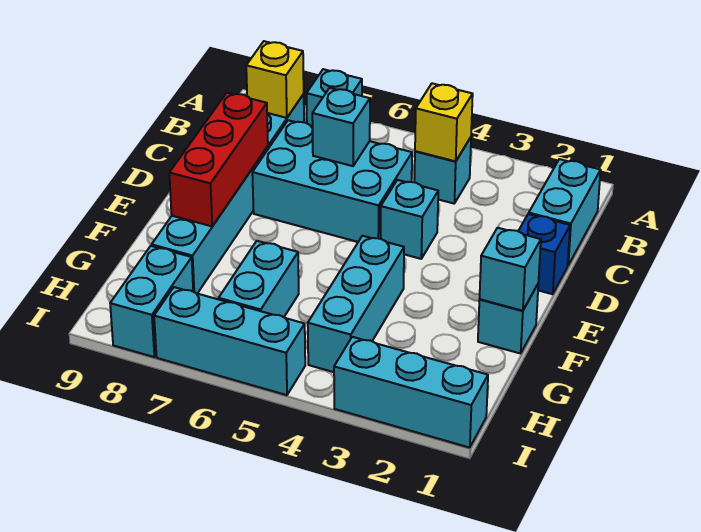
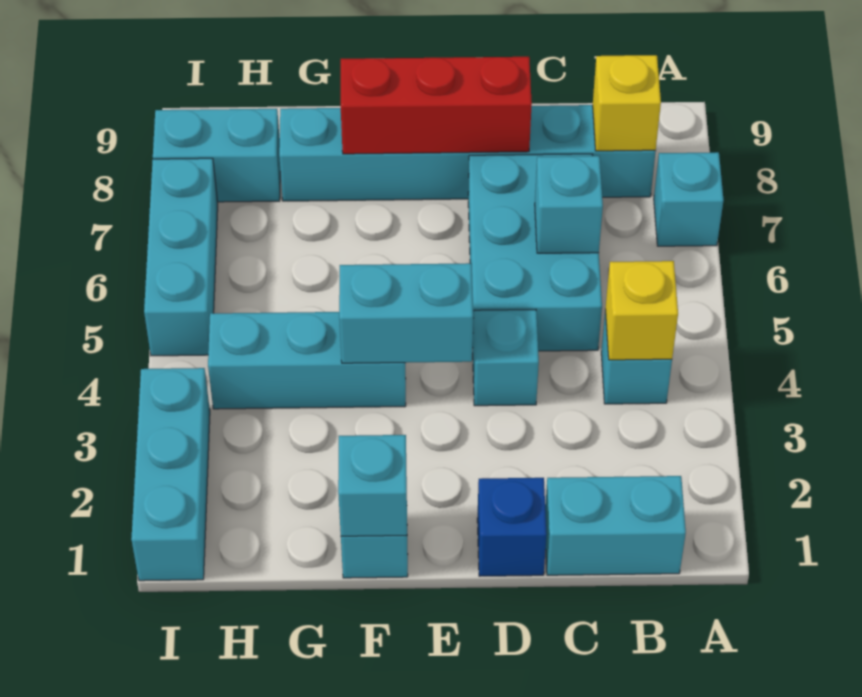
cyan brick G6:H6 level 1 -> cyan brick E4:F4 level 2

